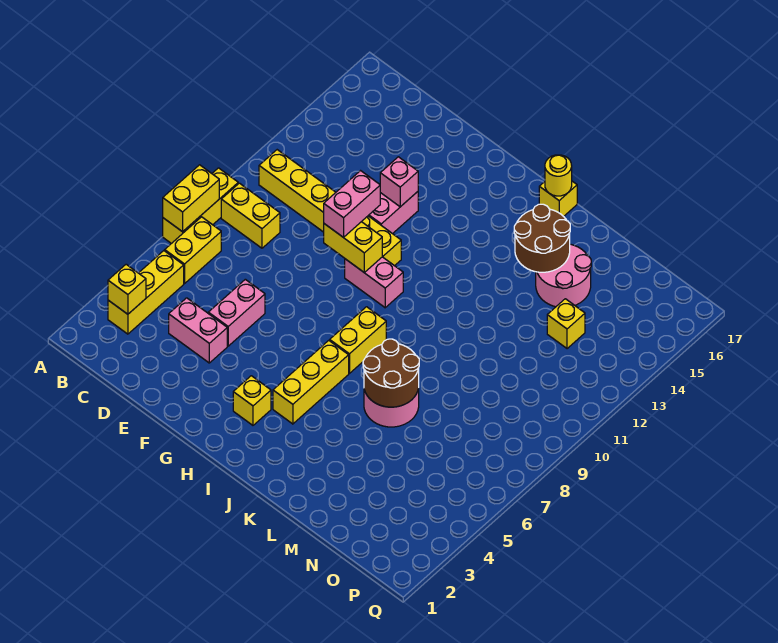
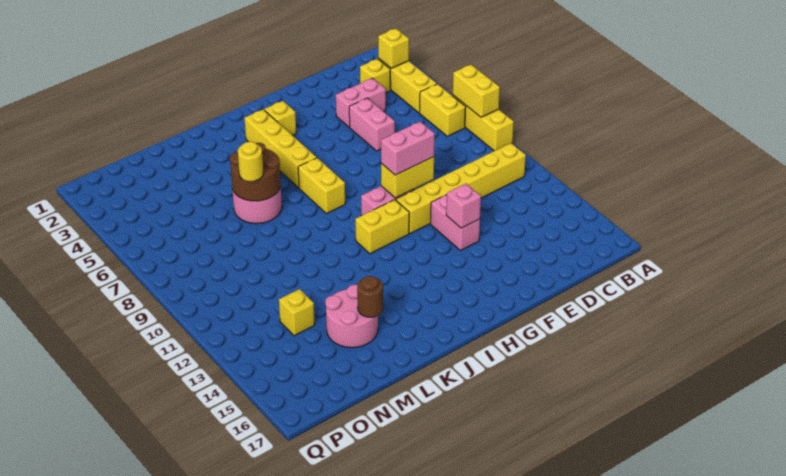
yellow brick B9:C9 level 1 -> yellow brick H11:I11 level 1
pink brick F10:F11 level 3 -> pink brick F10:G10 level 3
yellow brick I4:I6 level 1 -> yellow brick I3:I6 level 1
yellow brick J17 level 1 -> yellow brick C3 level 1
yellow round brick J17 level 2 -> yellow round brick L7 level 3
brown round brick K14:L15 level 2 -> brown round brick L15 level 2

